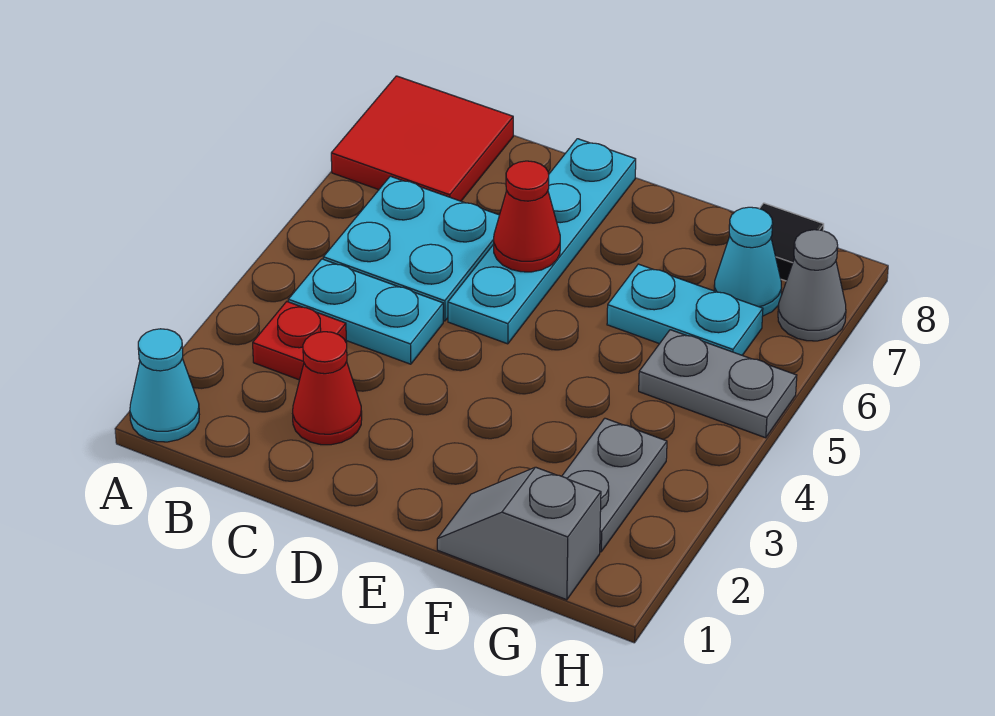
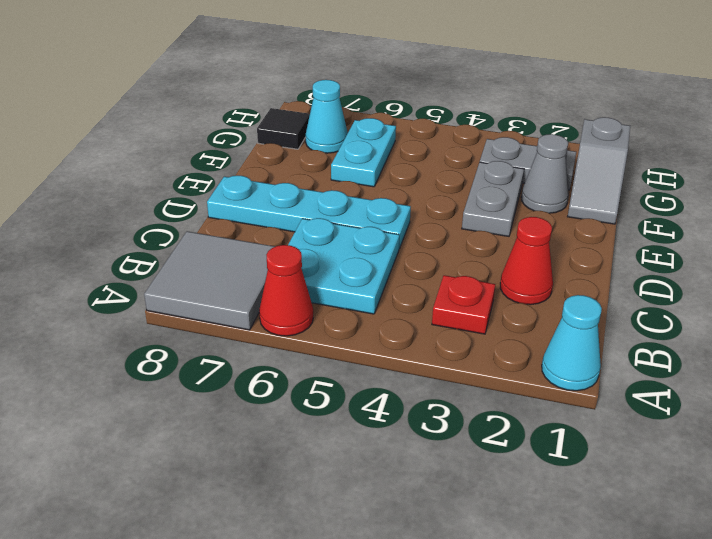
red tile A7:B8 level 1 -> grey tile A7:B8 level 1
cyan plate B4:C4 level 1 -> none
red cone D6 level 2 -> red cone A6 level 1
grey plate G5:H5 level 1 -> grey plate E3:F3 level 1
grey cone H7 level 1 -> grey cone F2 level 1

